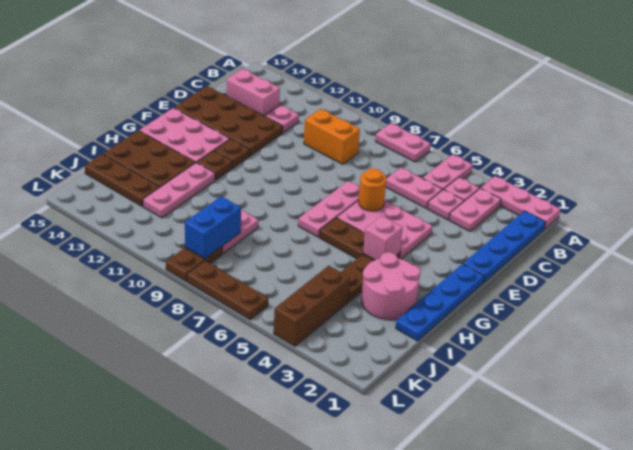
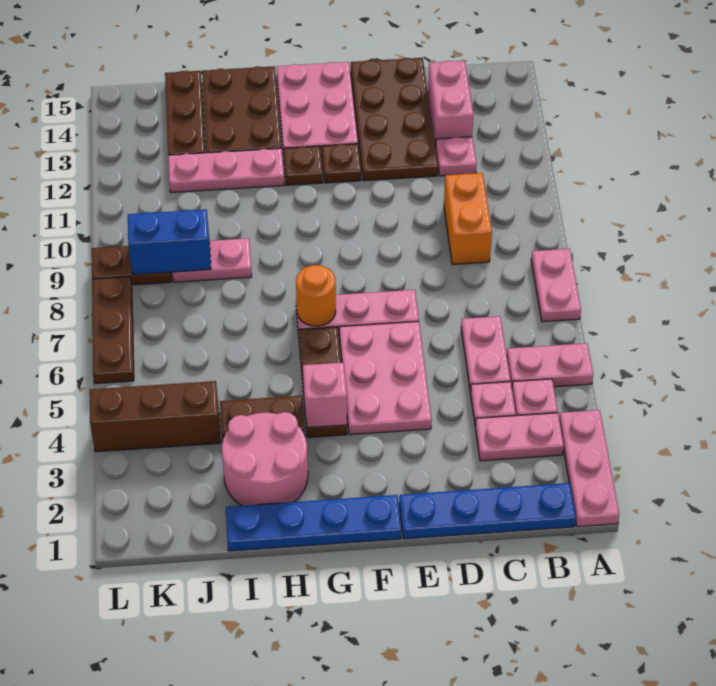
orange round brick E6 level 2 -> orange round brick G7 level 2

